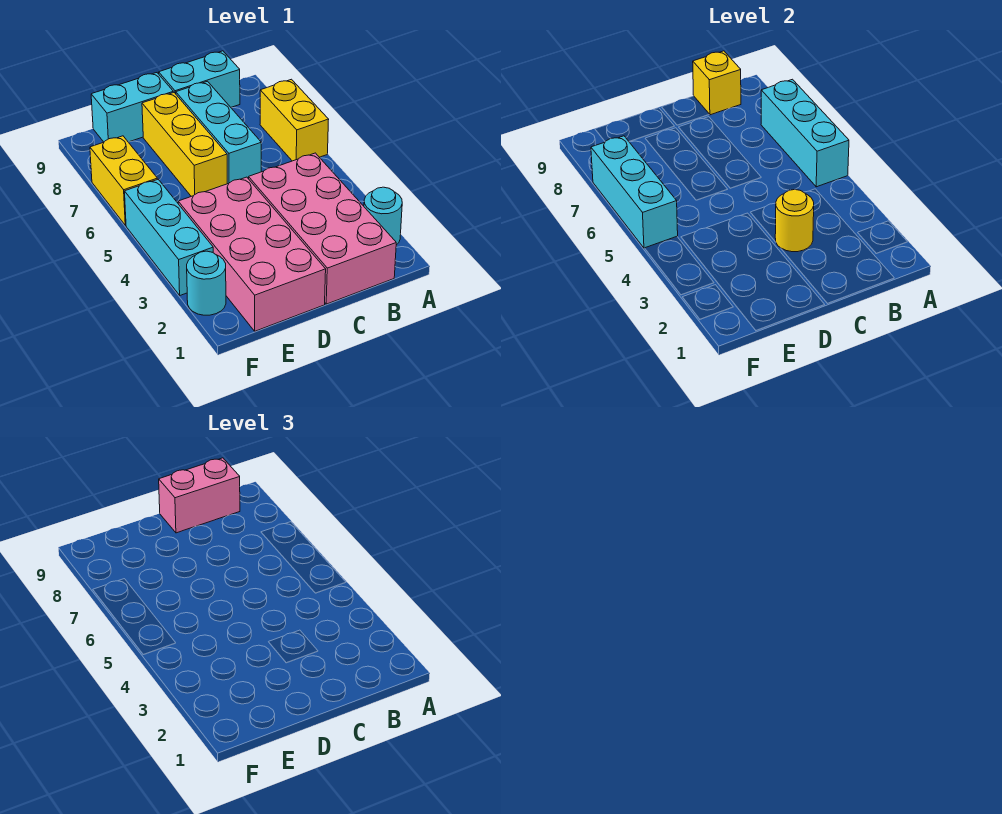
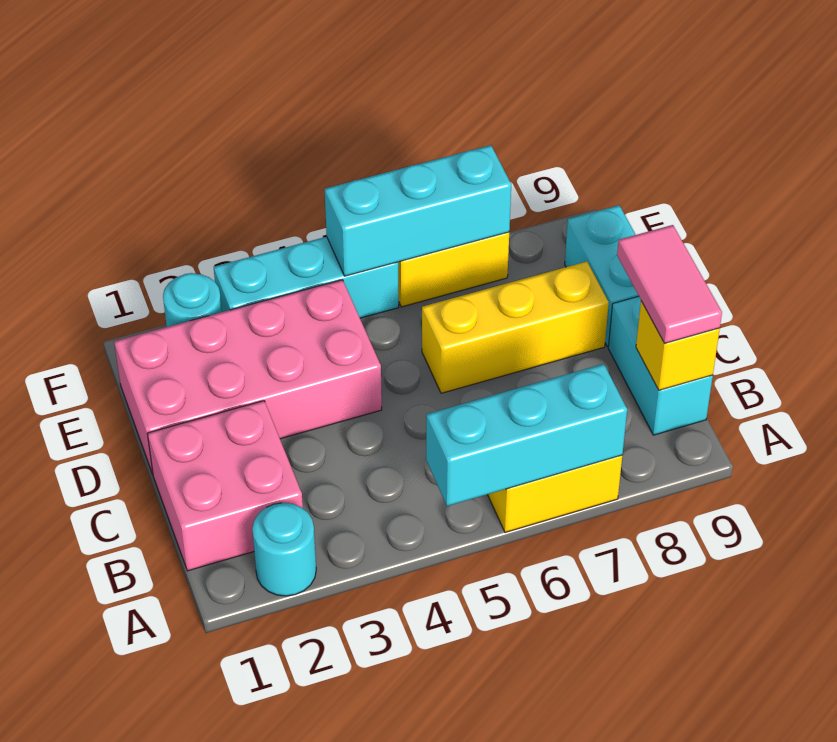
pink brick B1:C4 level 1 -> pink brick B1:C2 level 1
pink brick B9:C9 level 3 -> pink tile B9:C9 level 3
yellow round brick C3 level 2 -> none
cyan brick C6:C8 level 1 -> none

